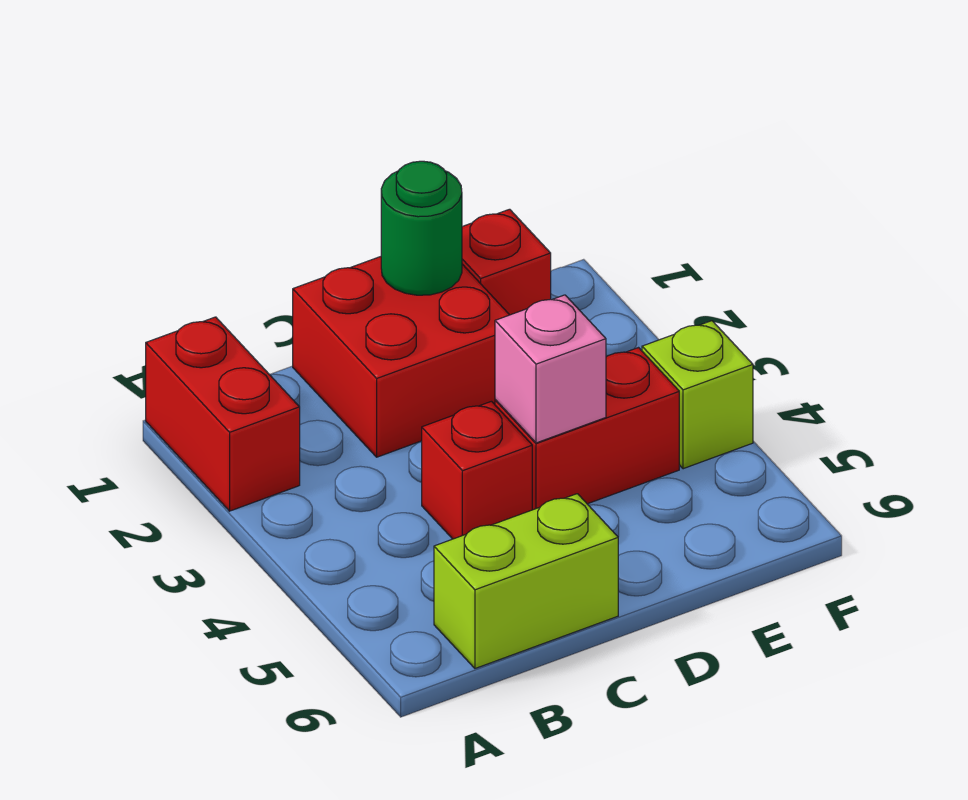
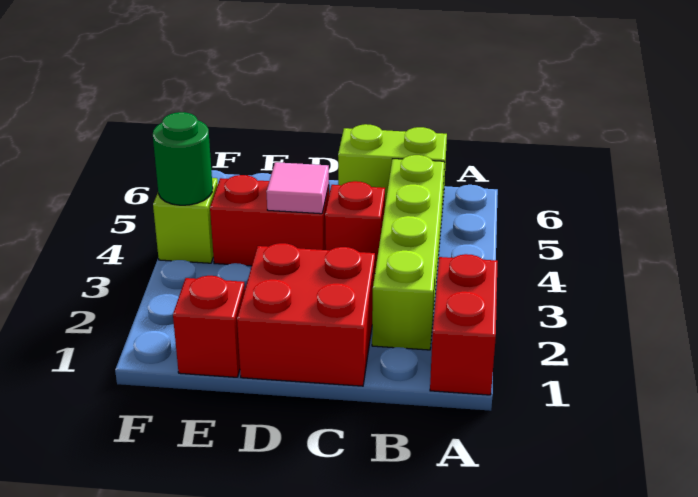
none -> lime brick B2:B5 level 1
green round brick D1 level 2 -> green round brick F4 level 2
pink brick D4 level 2 -> pink tile D4 level 2

